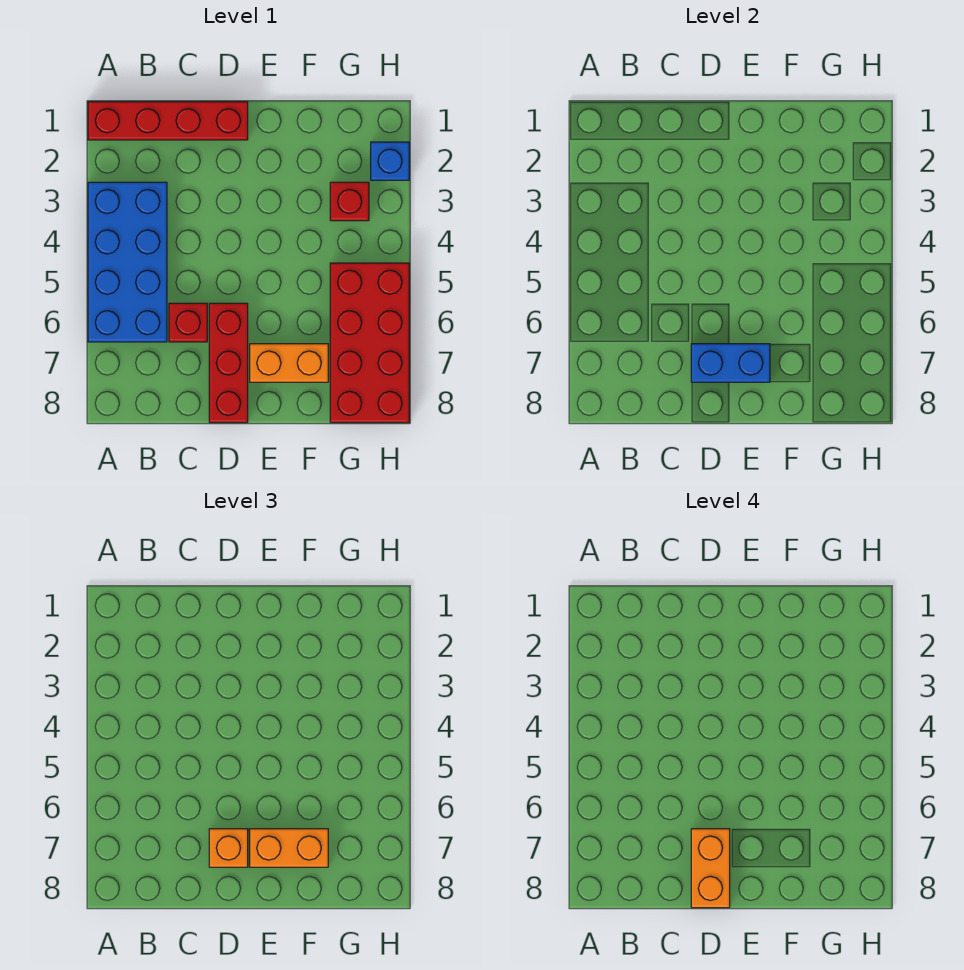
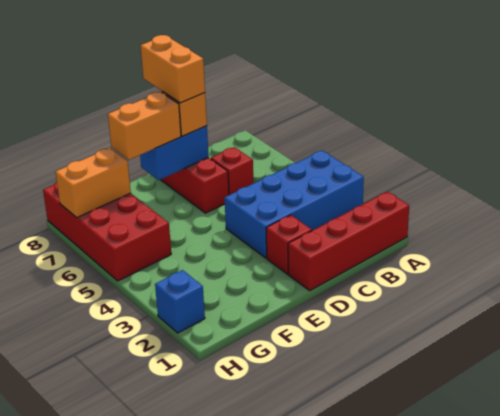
blue brick A3:B6 level 1 -> blue brick A3:D4 level 1
orange brick E7:F7 level 1 -> orange brick G7:H7 level 2
red brick G3 level 1 -> red brick D2 level 1

